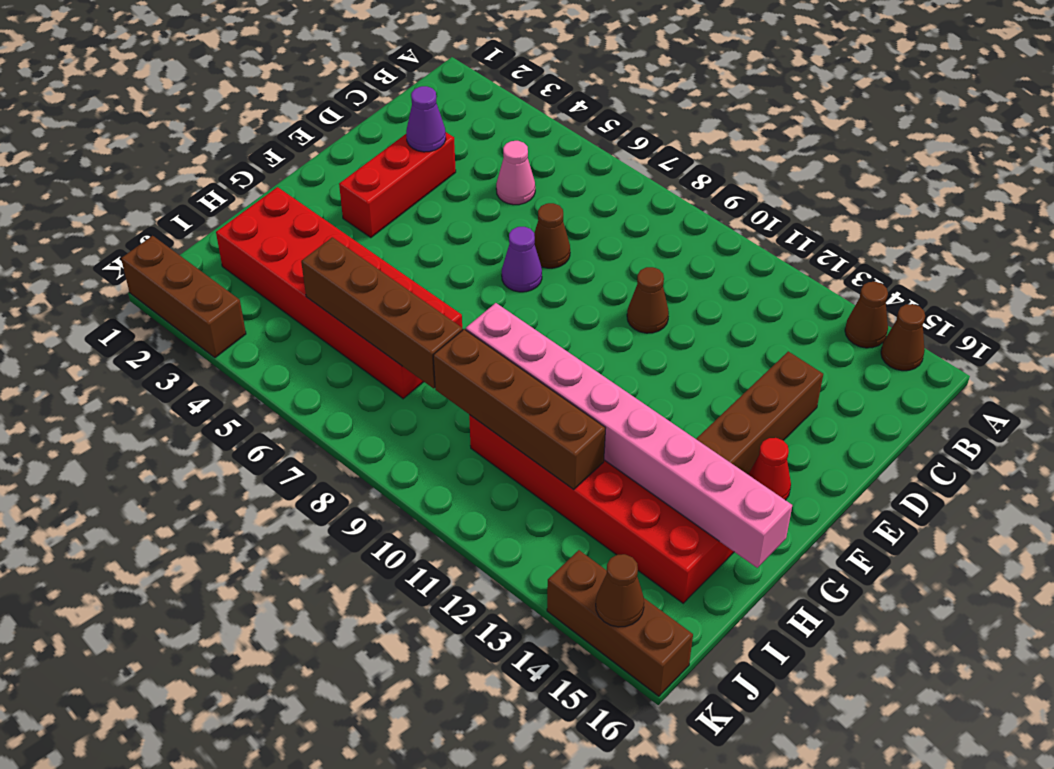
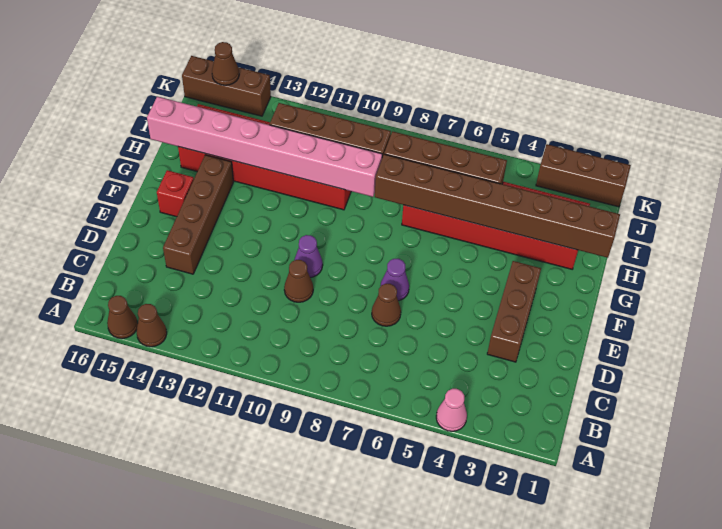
pink cone C5 level 1 -> pink cone A4 level 1
red brick D3:F3 level 1 -> brown brick D3:F3 level 1
purple cone D3 level 2 -> purple cone E10 level 1
red cone F15 level 1 -> red brick F15 level 1
none -> brown brick H1:H8 level 2

